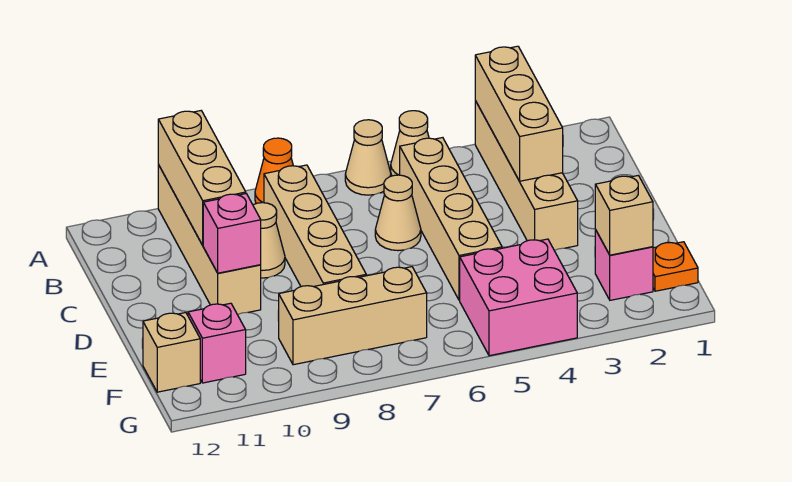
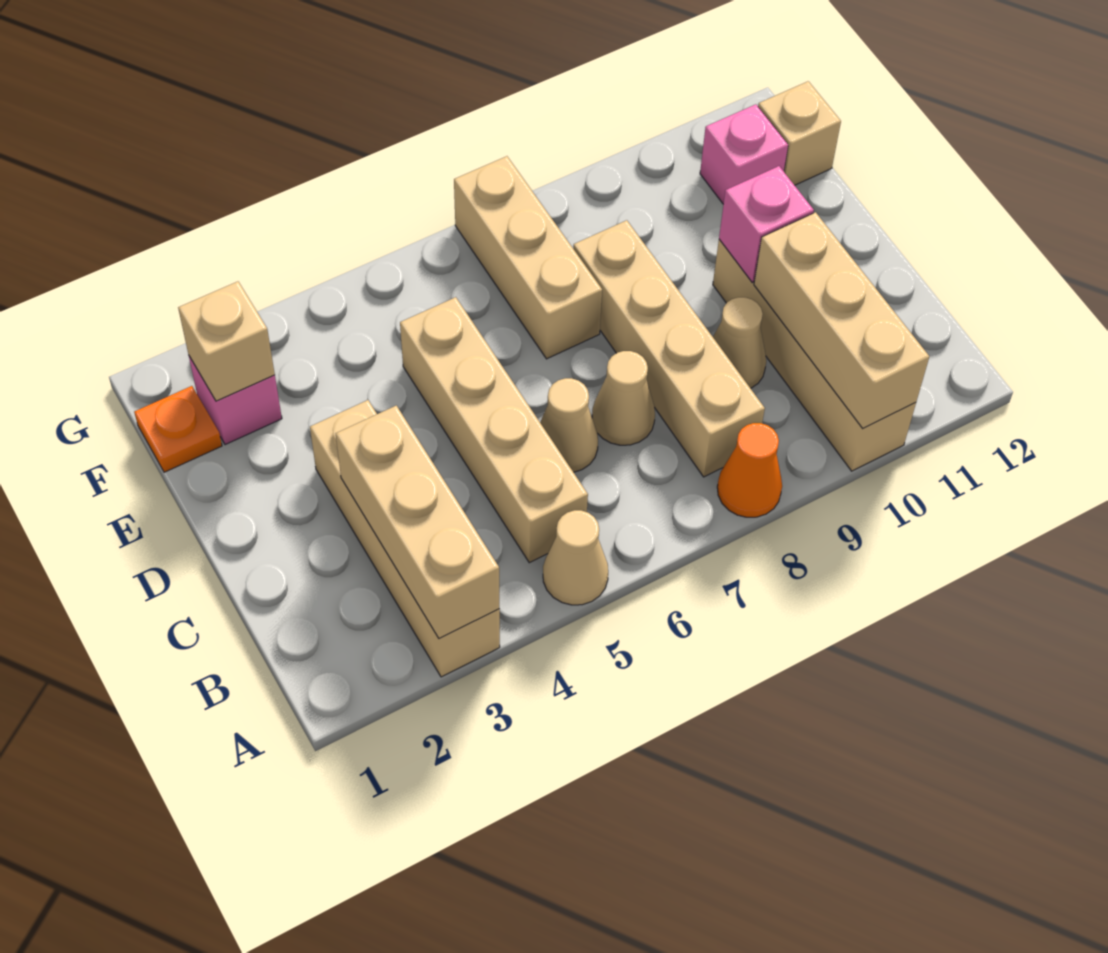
tan cone A6 level 1 -> tan cone C7 level 1
pink brick F4:G5 level 1 -> none
tan brick F7:F9 level 1 -> tan brick E7:G7 level 1

